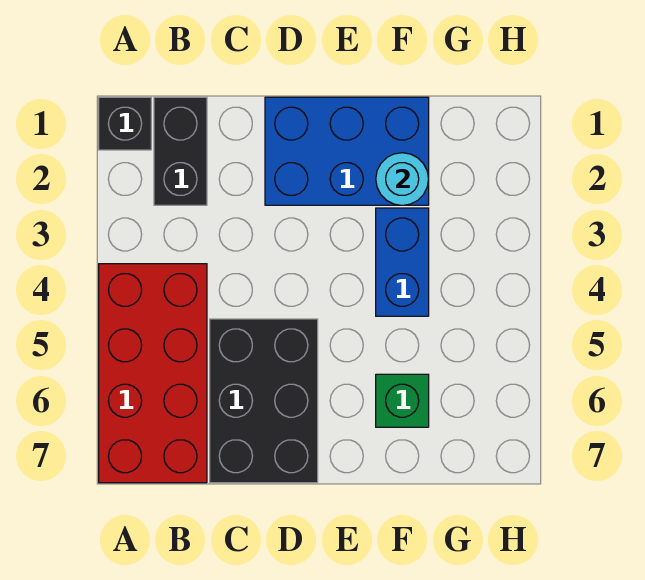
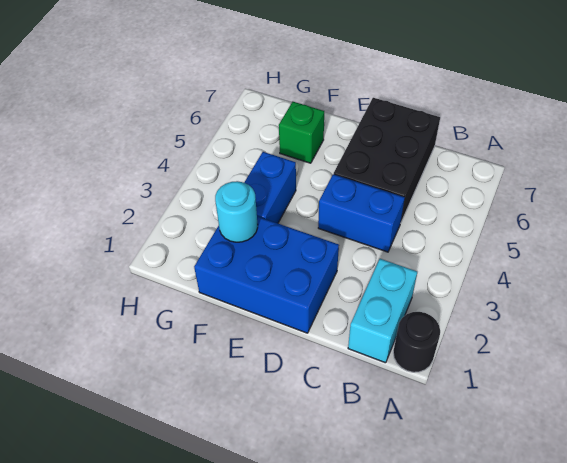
black brick A1 level 1 -> black round brick A1 level 1
red brick A4:B7 level 1 -> none
black brick B1:B2 level 1 -> cyan brick B1:B2 level 1
none -> blue brick C4:D4 level 1

